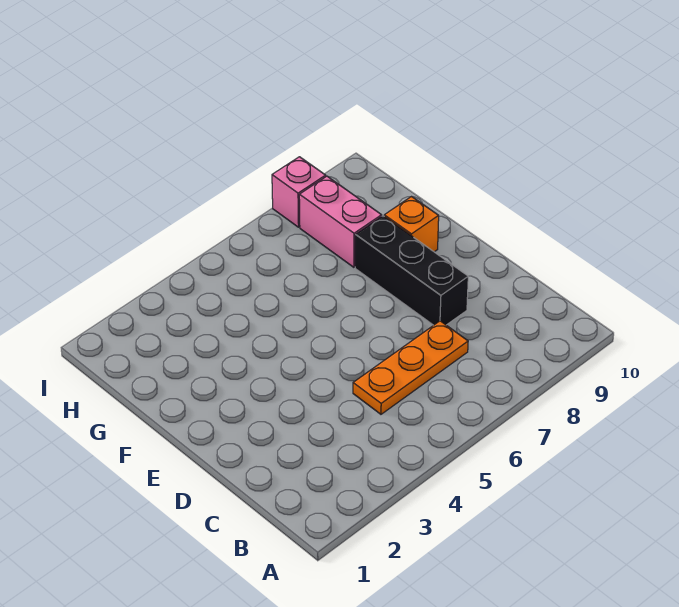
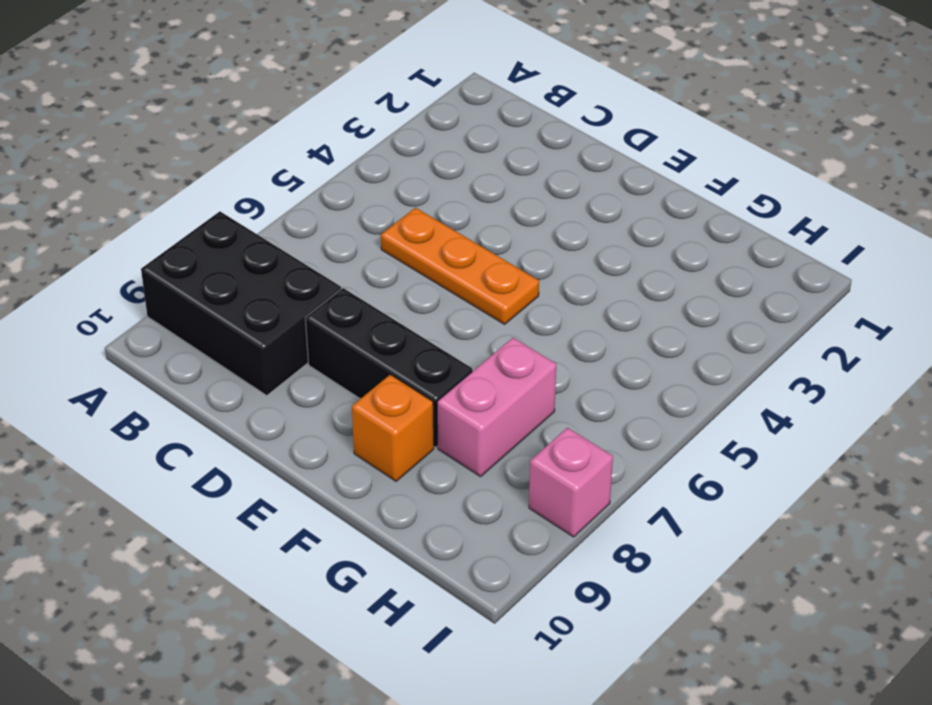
none -> black brick A8:C9 level 1
orange plate C5:C7 level 1 -> orange plate C5:E5 level 1
pink brick G8:H8 level 1 -> pink brick G7:G8 level 1

